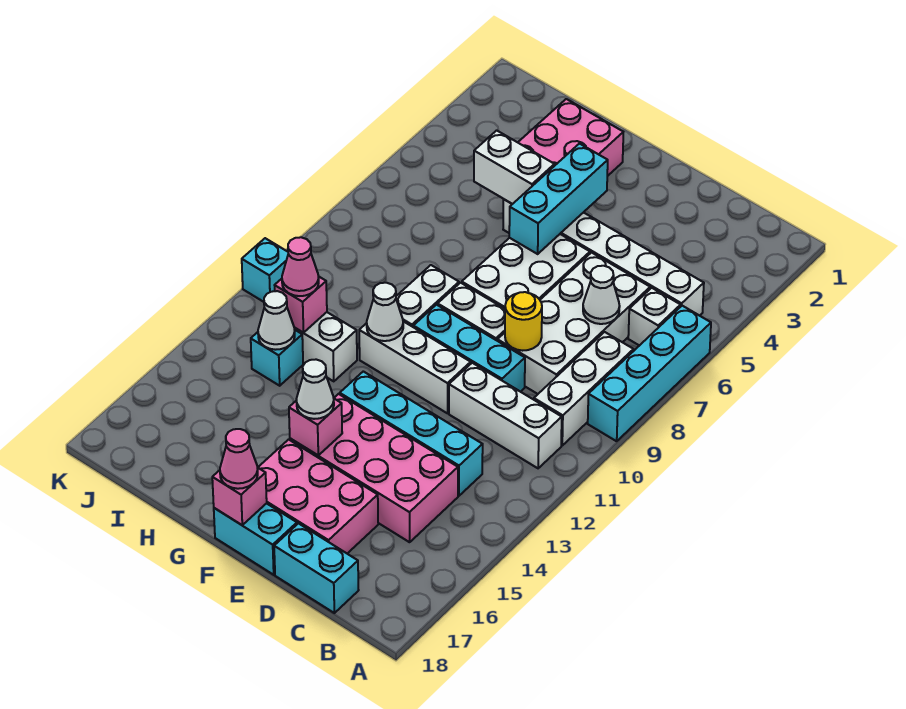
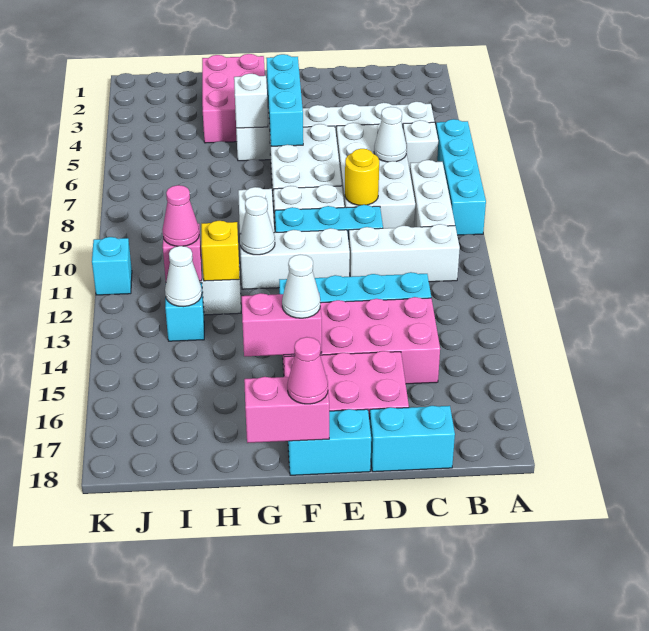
pink brick F15 level 2 -> pink brick F15:G15 level 2
pink brick F18 level 2 -> pink brick F18:G18 level 2
white brick G5:H5 level 2 -> white brick G5 level 2
none -> yellow brick H12 level 2

